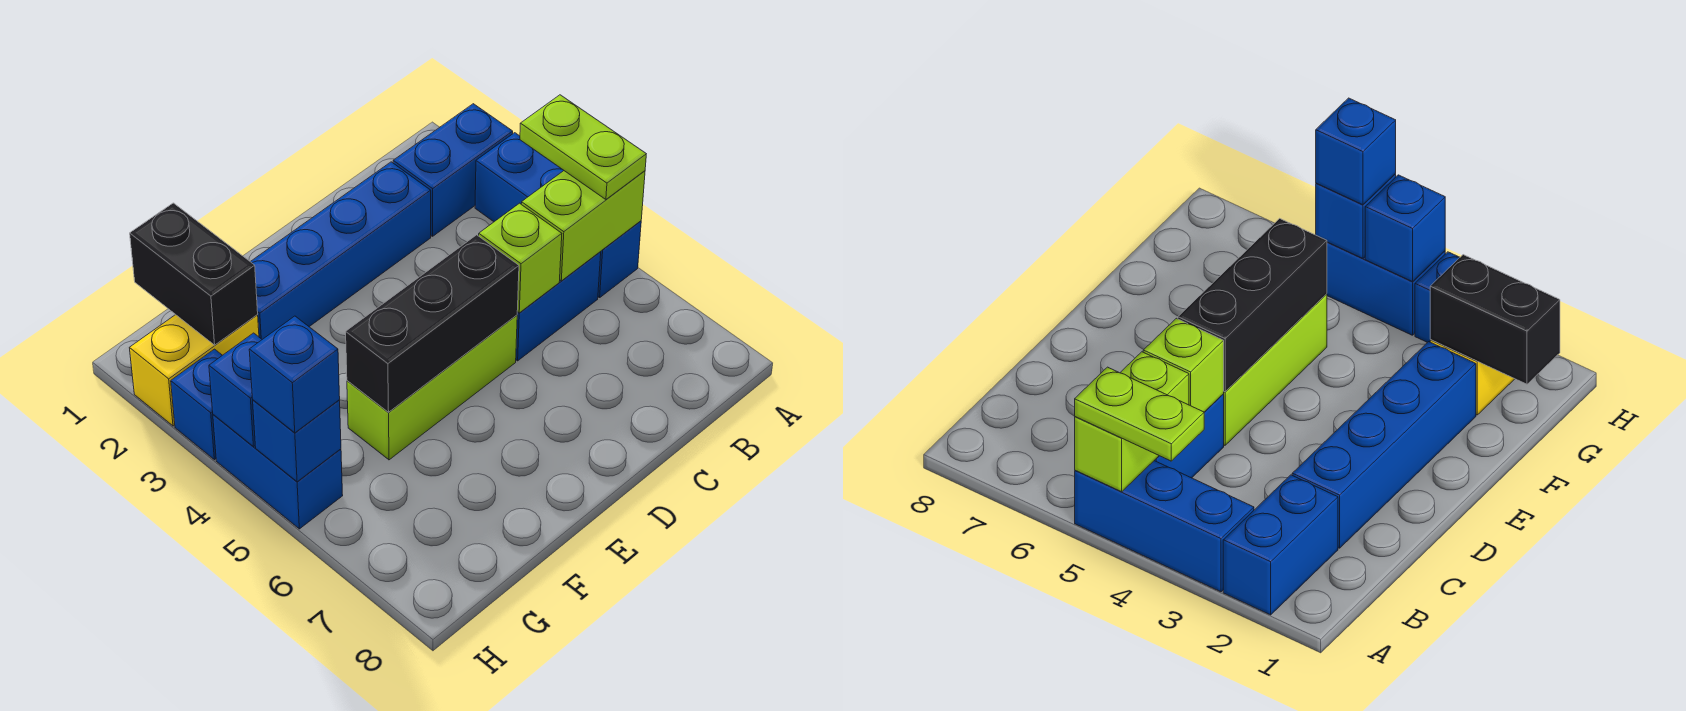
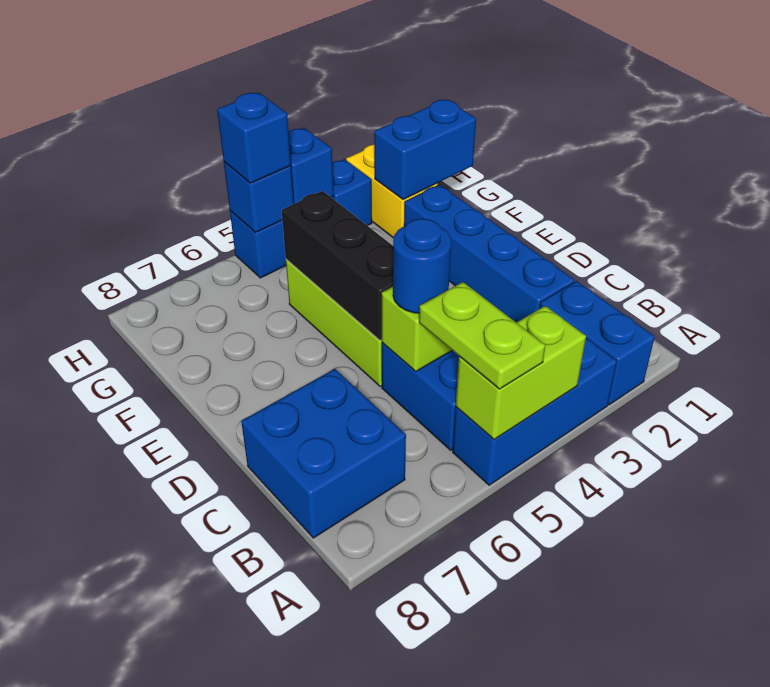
lime plate A4:A5 level 3 -> lime plate A5:B5 level 3
lime brick A5:B5 level 2 -> lime brick A4:A5 level 2
none -> blue brick B7:C8 level 1
none -> blue round brick C5 level 3
black brick G1:G2 level 2 -> blue brick G1:G2 level 2

